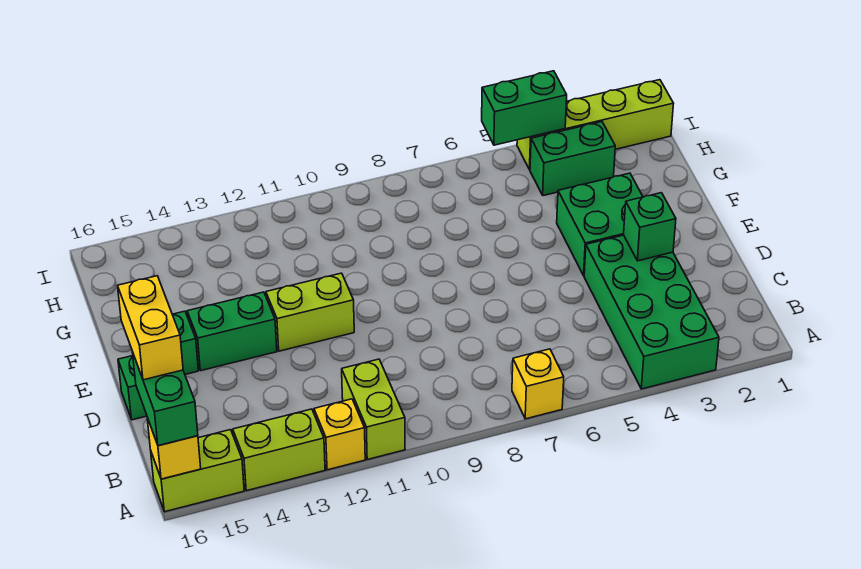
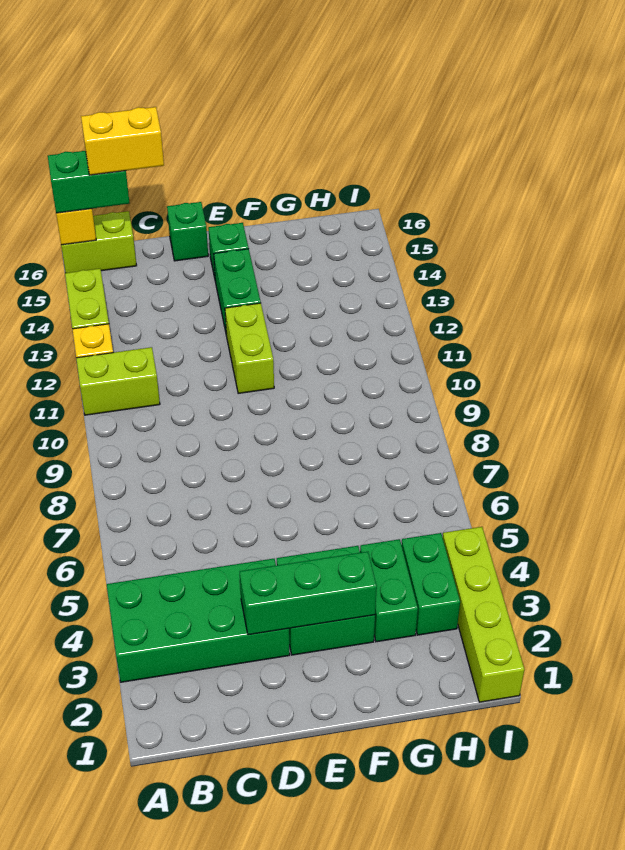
yellow brick A7 level 1 -> none
lime brick A15:A16 level 1 -> lime brick A16:B16 level 1
green brick D3 level 2 -> green brick D3:F3 level 2
green brick I4:I5 level 2 -> green brick G3:G4 level 1

